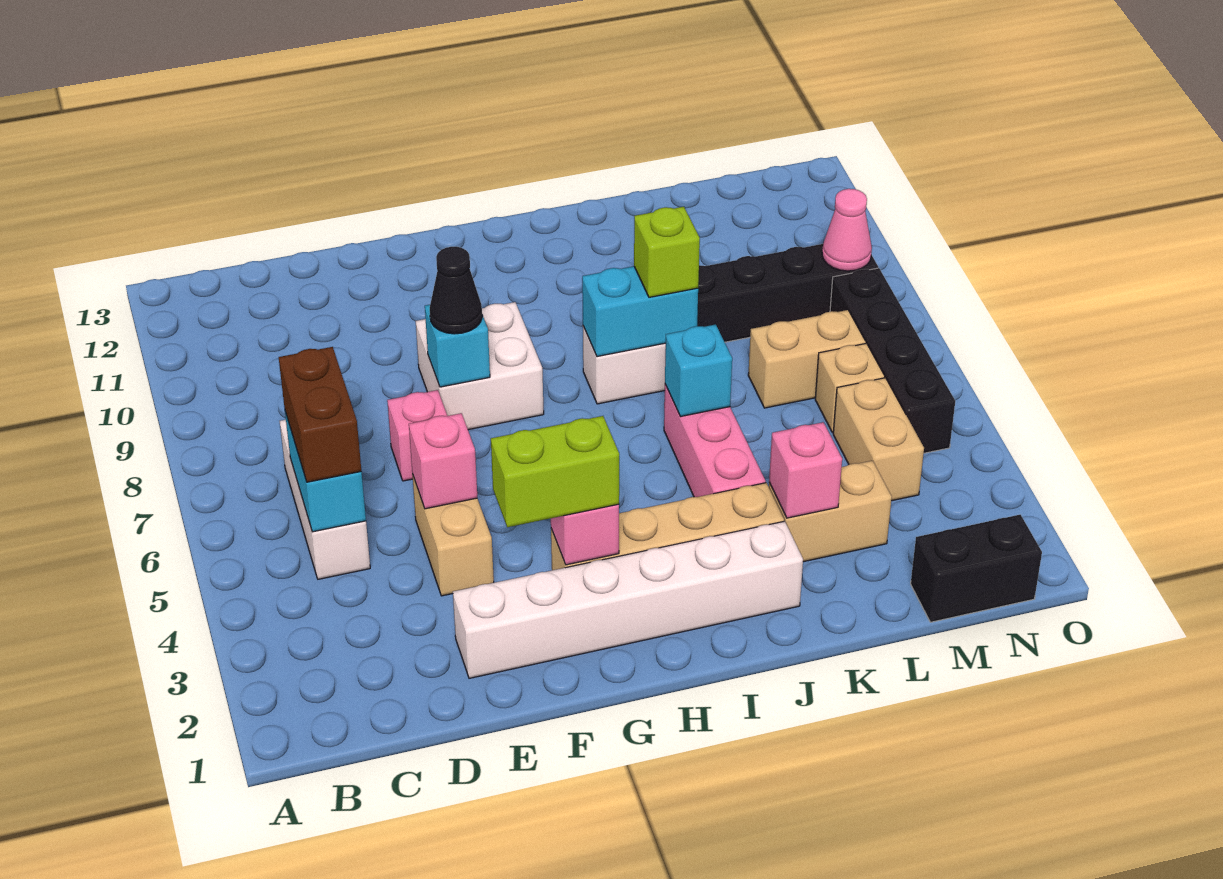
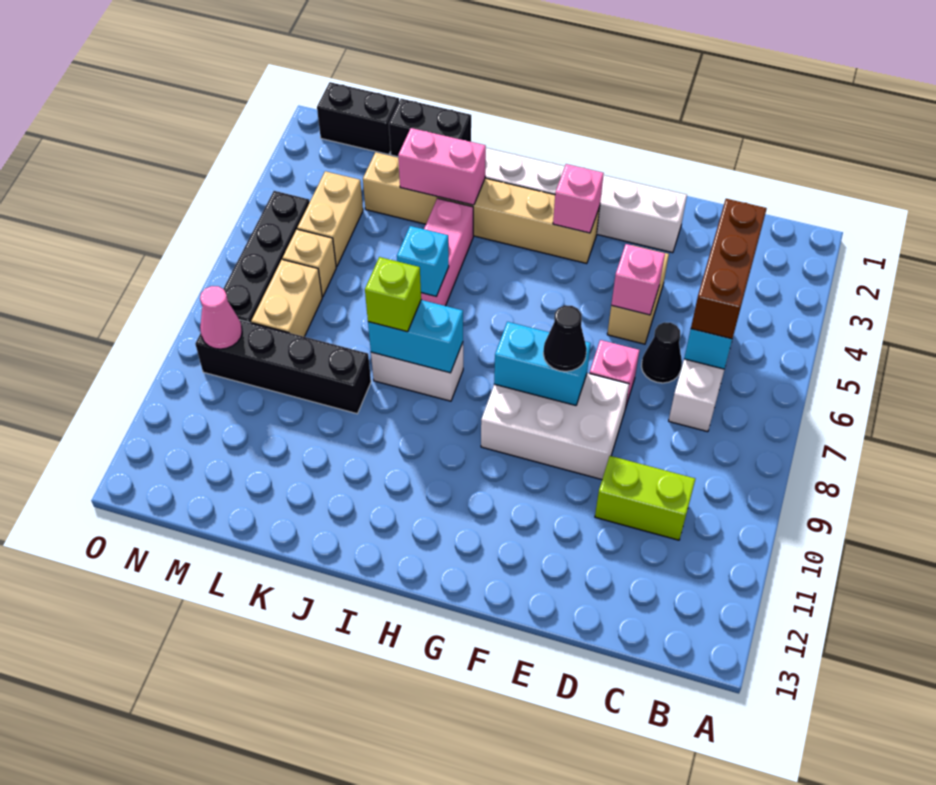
brown brick C5:C6 level 3 -> brown brick C4:C6 level 3
none -> black cone D6 level 1
lime brick F3:G3 level 3 -> lime brick C10:D10 level 1
white brick F8:G9 level 1 -> white brick E8:G9 level 1
cyan brick F8 level 2 -> cyan brick F8:G8 level 2
none -> black brick K1:L1 level 1
pink brick K3 level 2 -> pink brick J3:K3 level 2
tan brick L7:M7 level 1 -> tan brick M7:M8 level 1

